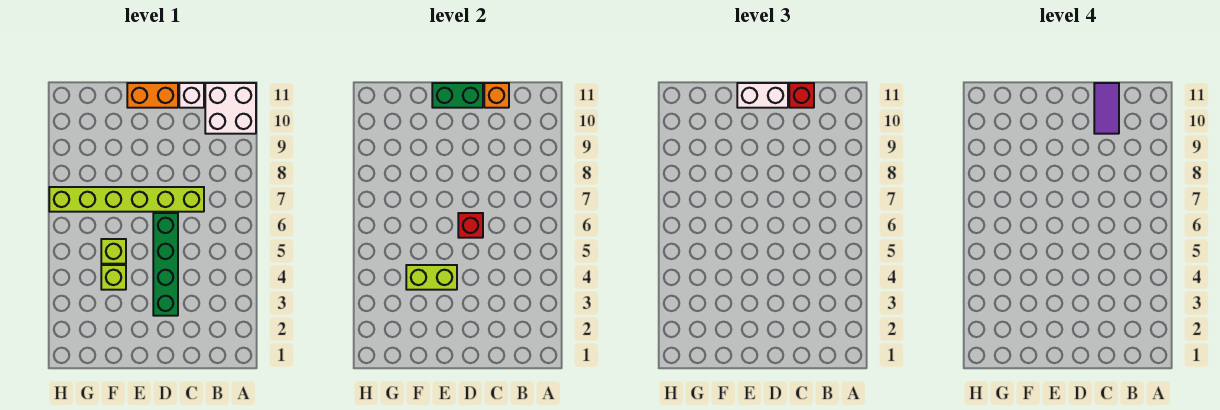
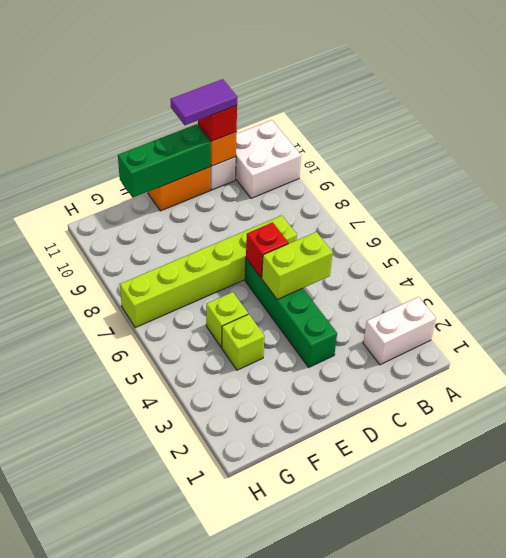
purple tile C10:C11 level 4 -> purple tile C11:D11 level 4
green brick D11:E11 level 2 -> green brick D11:F11 level 2
white brick D11:E11 level 3 -> white brick A2:B2 level 1
lime brick E4:F4 level 2 -> lime brick C5:D5 level 2

